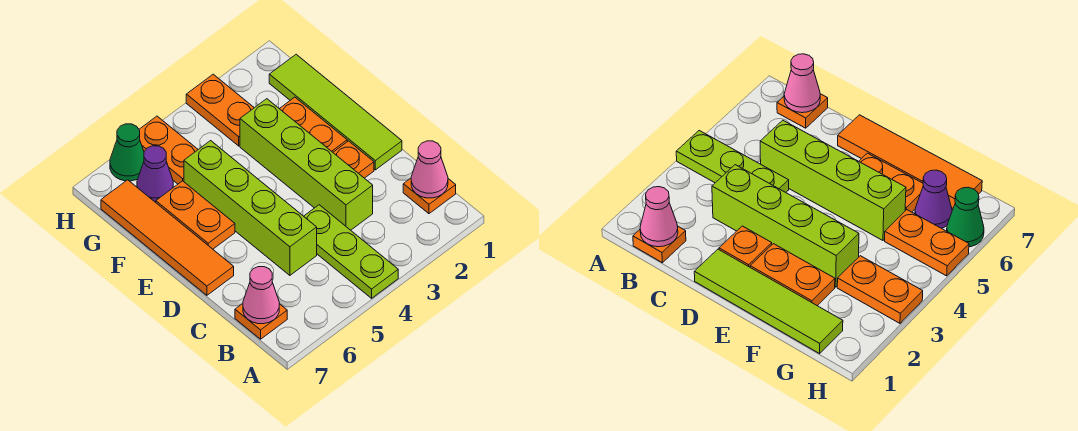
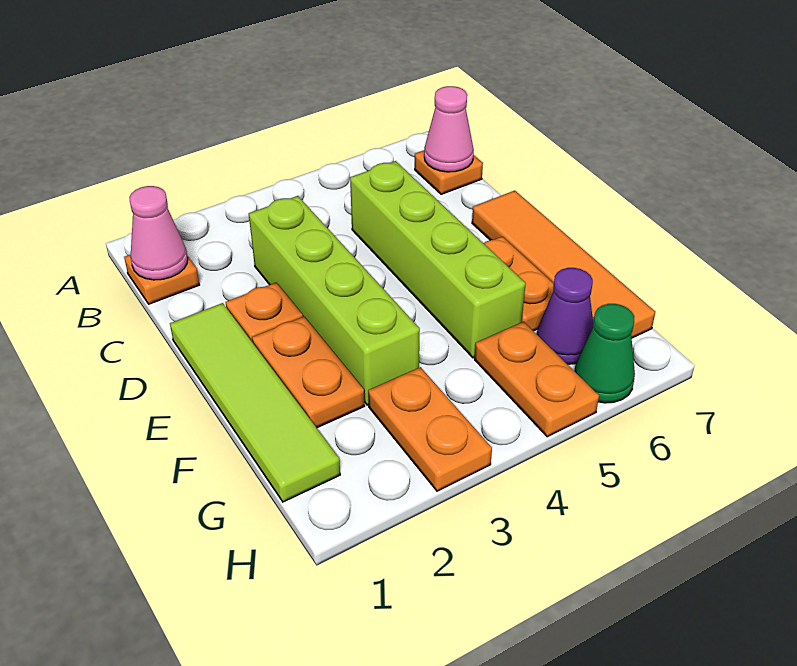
lime plate A4:C4 level 1 -> none

